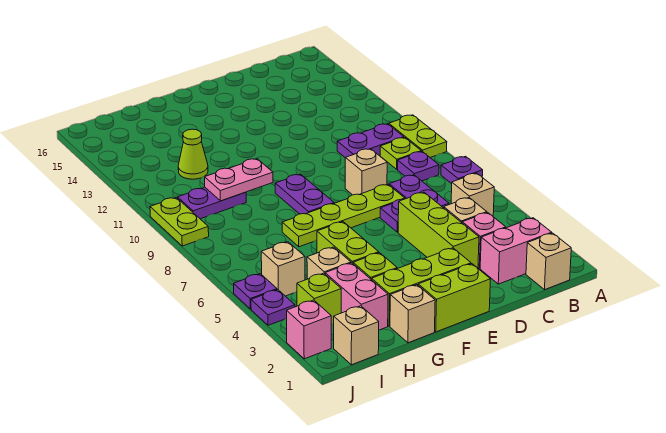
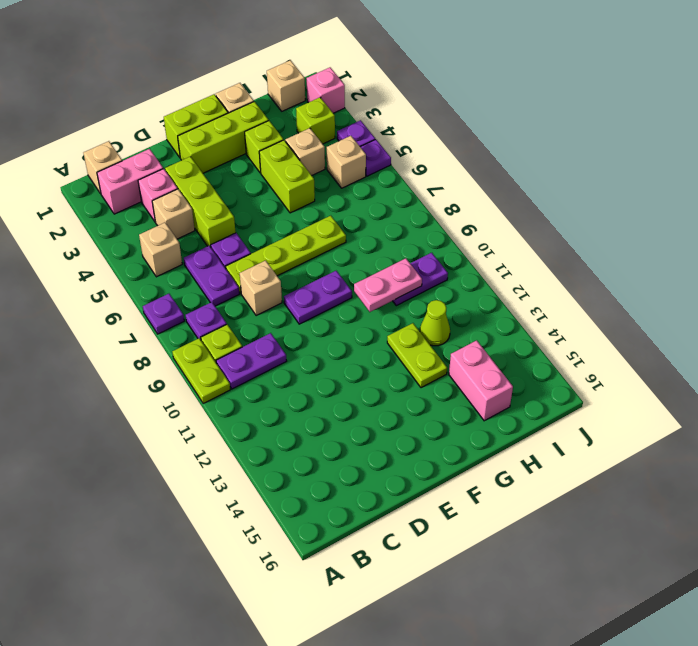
purple plate F8:F9 level 1 -> purple plate E9:F9 level 1
pink brick H2:H3 level 1 -> pink brick H14:H15 level 1
lime plate J9:J10 level 1 -> lime plate G12:G13 level 1

